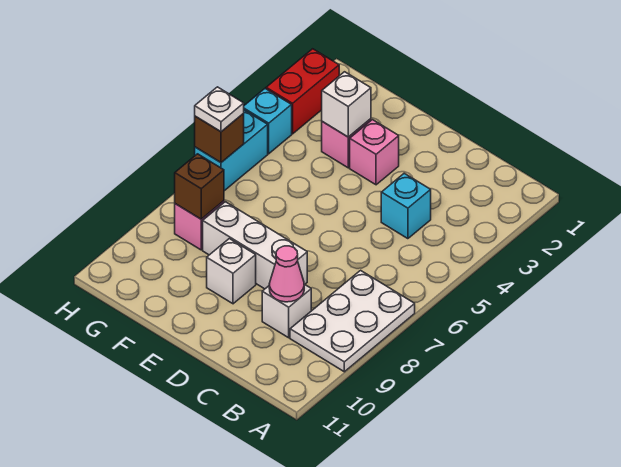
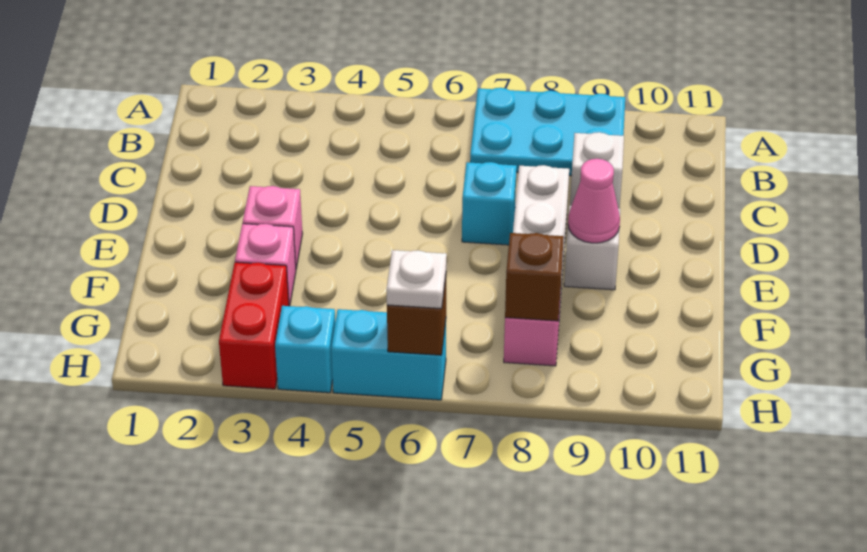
white plate A7:B9 level 1 -> cyan plate A7:B9 level 1
cyan brick C4 level 1 -> cyan brick D7 level 1
pink cone C9 level 2 -> pink cone E9 level 2
white brick F3 level 2 -> none
red brick H2:H3 level 1 -> red brick G3:H3 level 1

